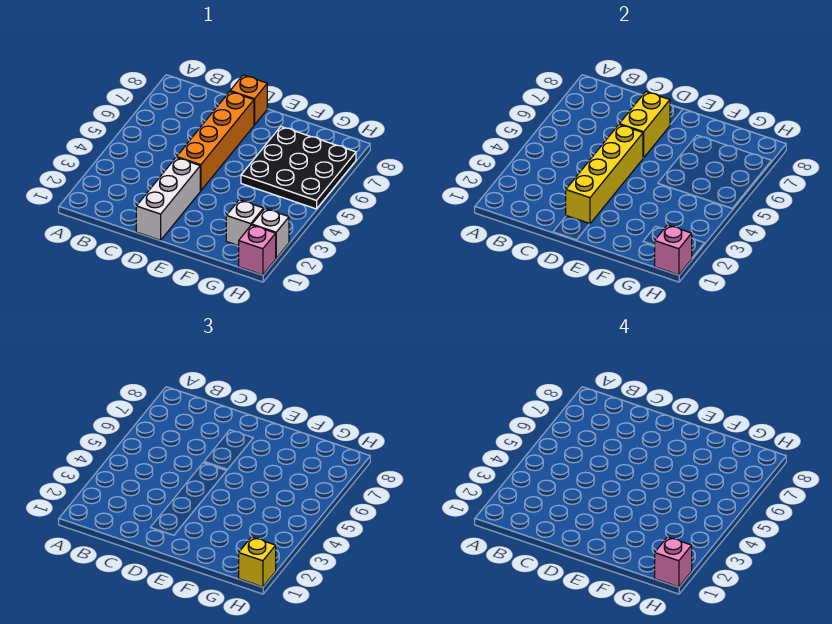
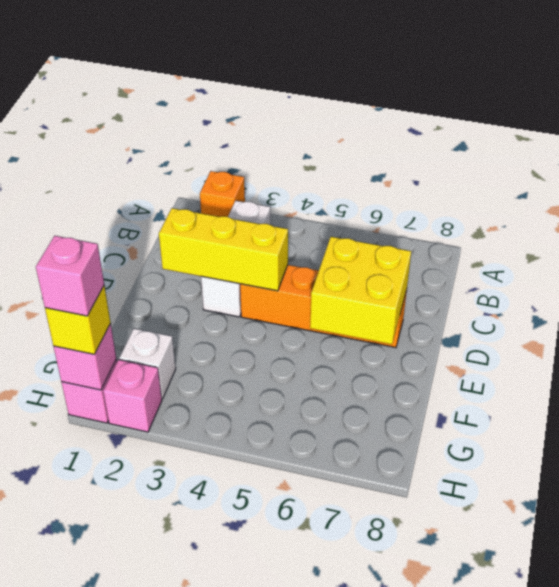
white brick D1:D3 level 1 -> white brick B3:D3 level 1
yellow brick D2:D5 level 2 -> yellow brick D2:D4 level 2
yellow brick D6:D7 level 2 -> yellow brick D6:E7 level 2
orange brick D8 level 1 -> orange brick A2 level 1
black plate F5:H7 level 1 -> none
white brick H2 level 1 -> pink brick H2 level 1

